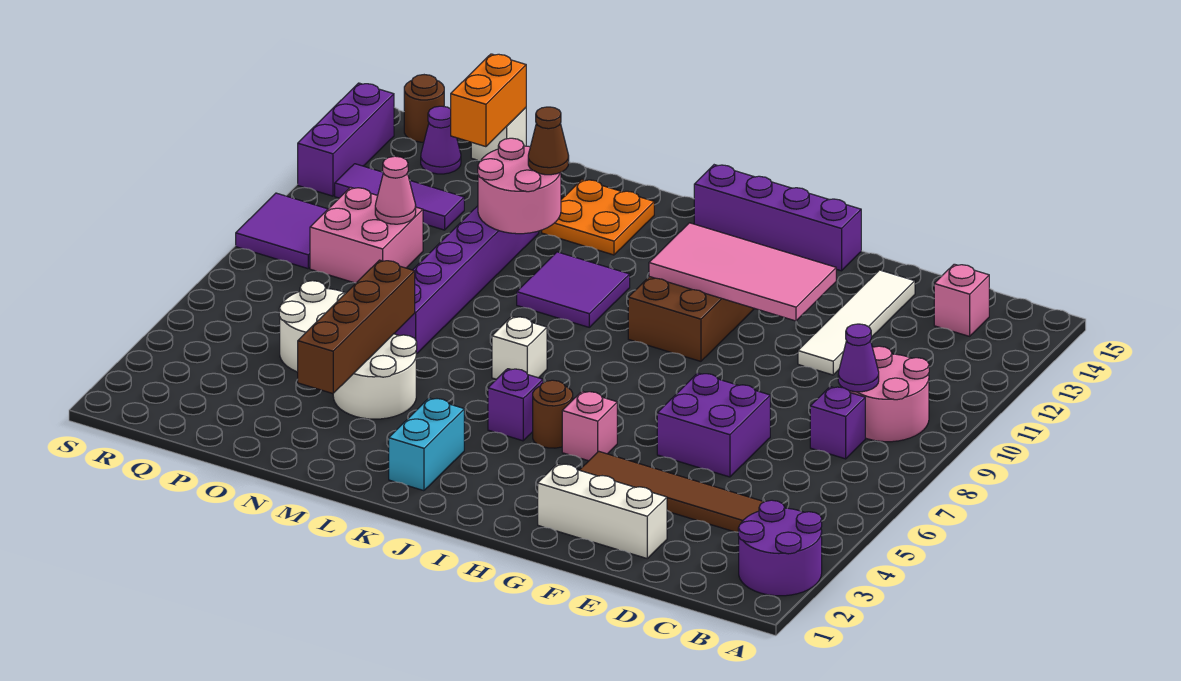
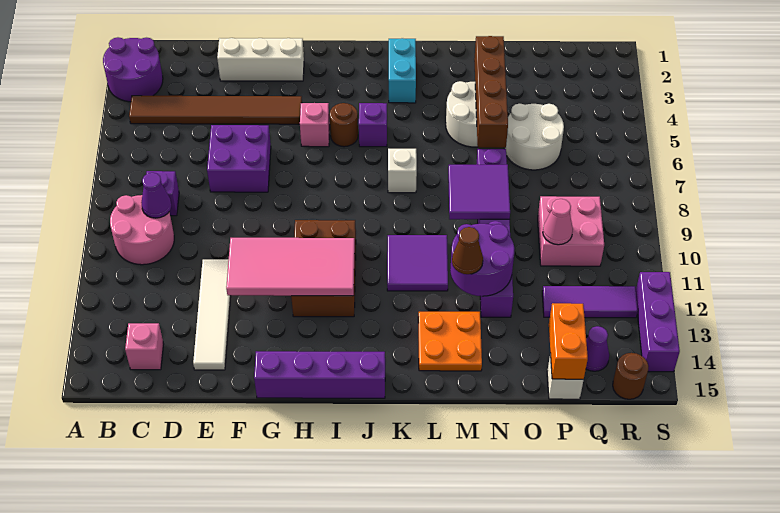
pink round brick M11:N12 level 2 -> purple round brick M11:N12 level 2
purple tile R9:S10 level 1 -> purple tile M8:N9 level 2

